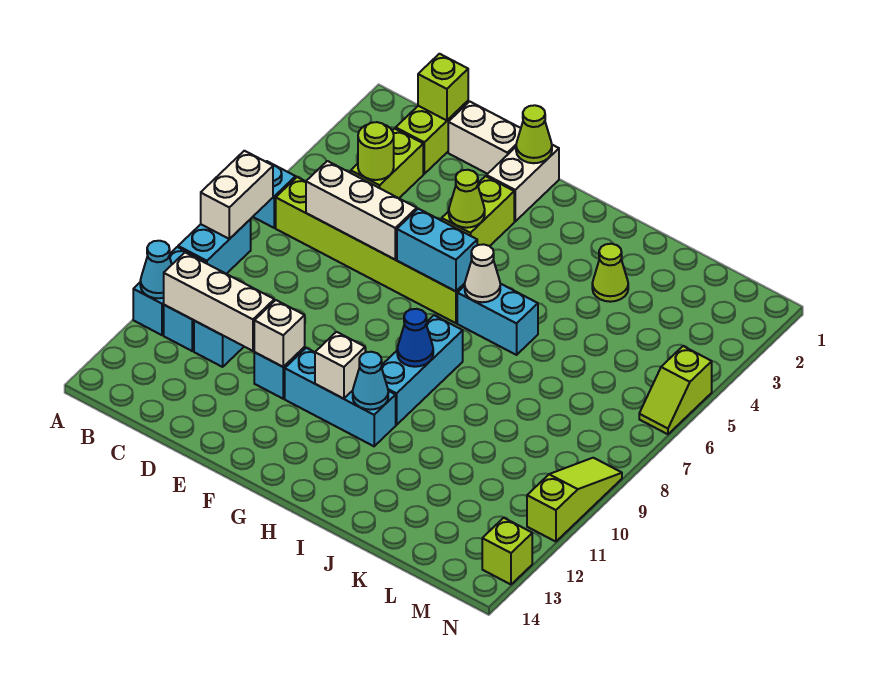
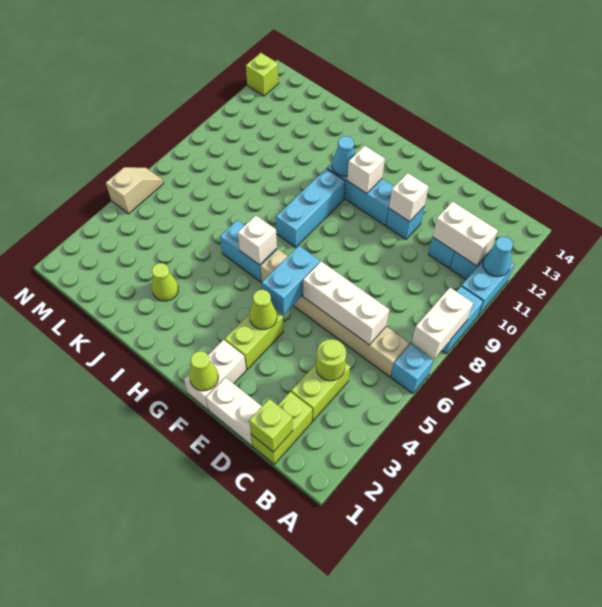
lime brick B6:G6 level 1 -> tan brick B6:G6 level 1
white brick B11:D11 level 2 -> white brick B11:C11 level 2
cyan brick F6:G6 level 2 -> cyan brick F5:F6 level 2
white cone H6 level 2 -> white brick H6 level 2
blue cone H9 level 2 -> none
lime slope N5:N6 level 1 top 5 -> tan slope N5:N6 level 1 top 5
lime slope N9:N11 level 1 top 11 -> none

